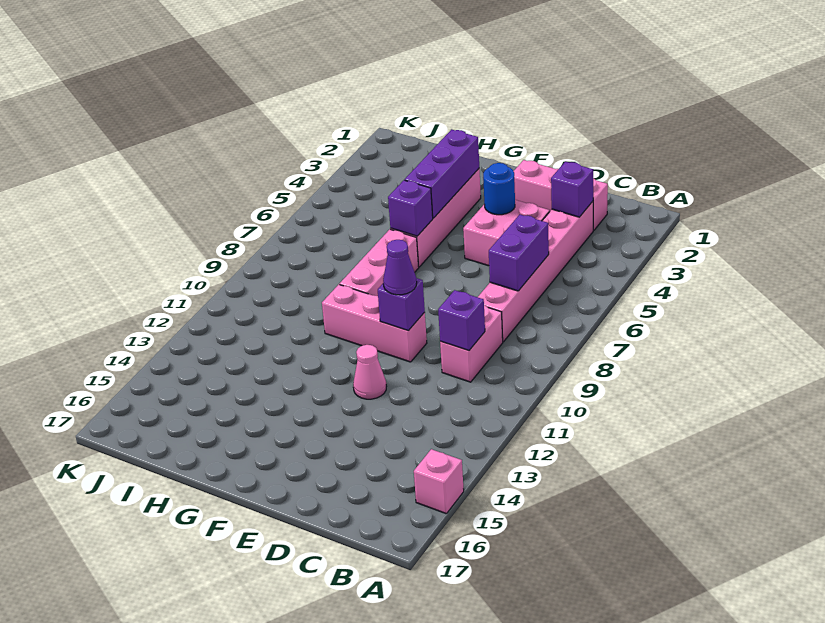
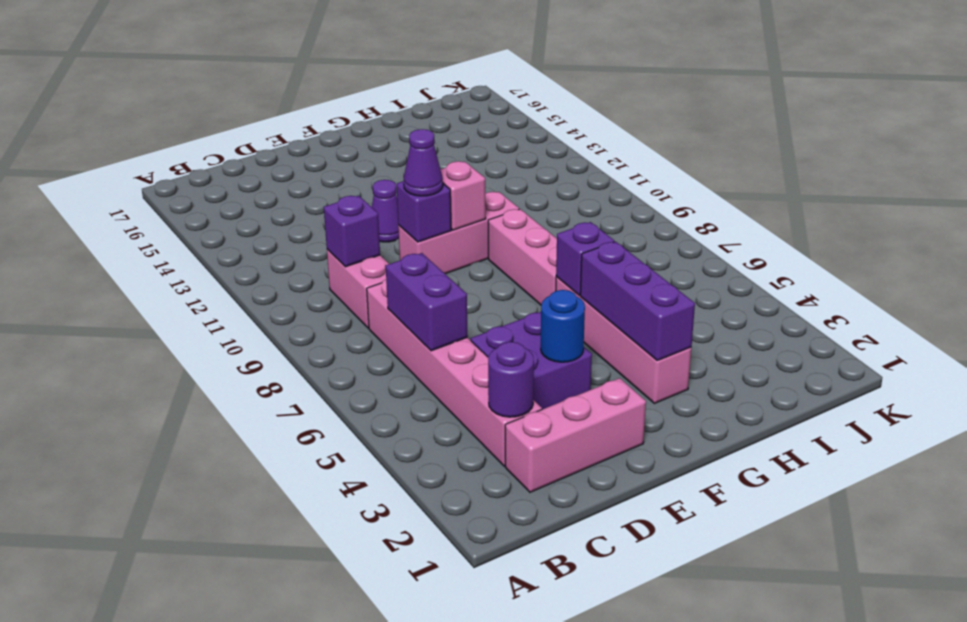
pink brick A15 level 1 -> pink brick F10 level 2
purple brick C3 level 2 -> purple round brick C3 level 2
pink brick D4:E5 level 1 -> purple brick D4:E5 level 1
pink cone E12 level 1 -> purple cone E12 level 1

